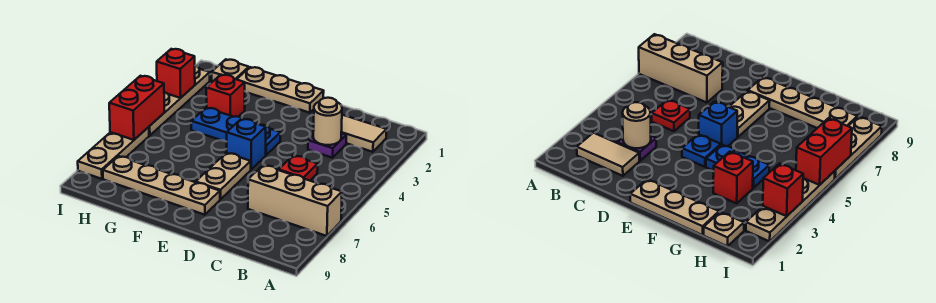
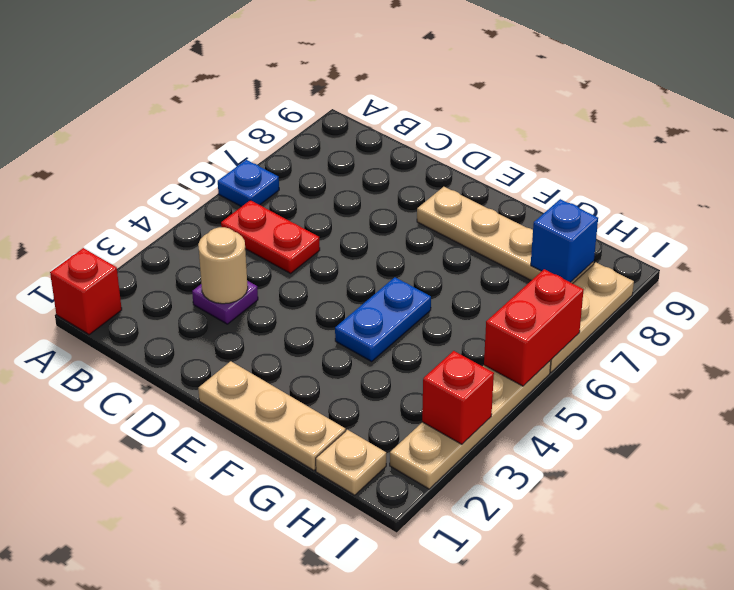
tan brick A7:C7 level 1 -> none
tan tile B2:C2 level 1 -> none
red plate C5 level 1 -> red plate B5:C5 level 1
blue plate E4 level 1 -> blue plate A6 level 1
blue brick E5 level 1 -> blue brick H8 level 2
tan plate E6:E7 level 1 -> none
blue plate F4:G4 level 1 -> blue plate F4:F5 level 1
red brick G3 level 1 -> red brick A1 level 1

